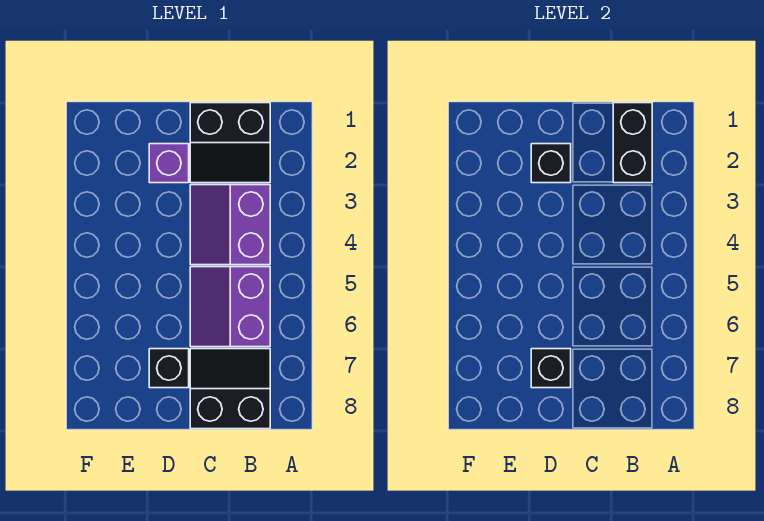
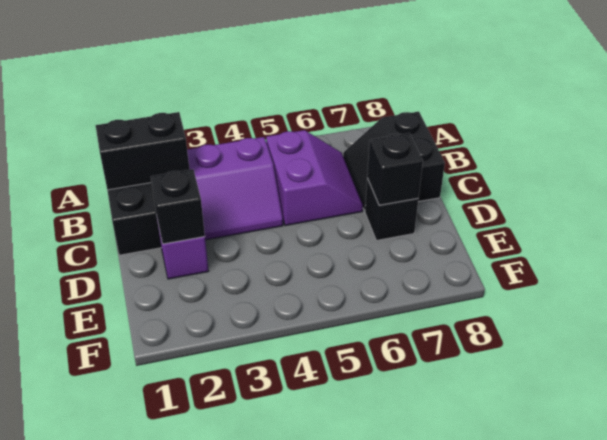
purple slope B5:C6 level 1 top B -> purple slope B5:C6 level 1 top 5

